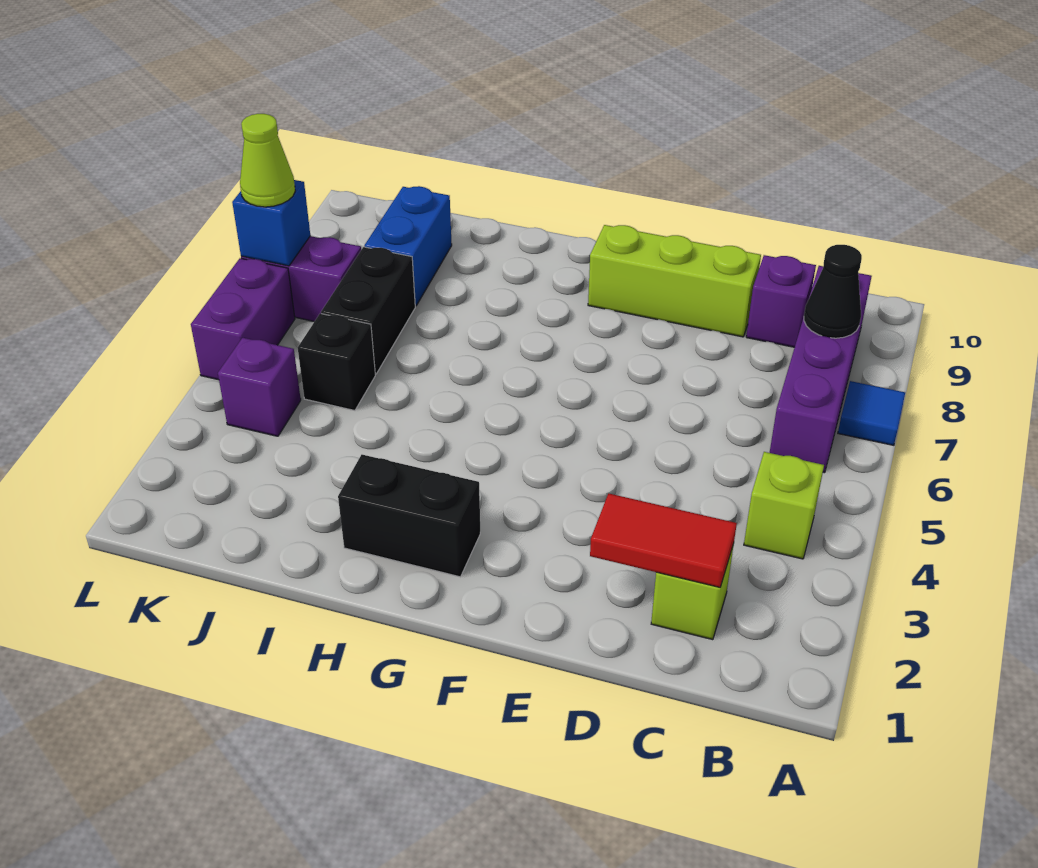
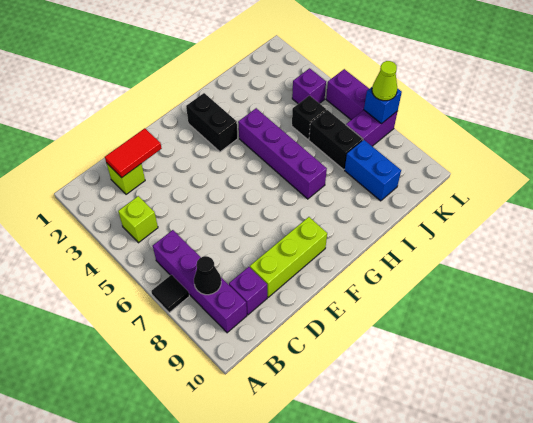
blue tile A7 level 1 -> black tile A7 level 1
black brick G2:H2 level 1 -> black brick G2:G3 level 1
none -> purple brick H4:H7 level 1

